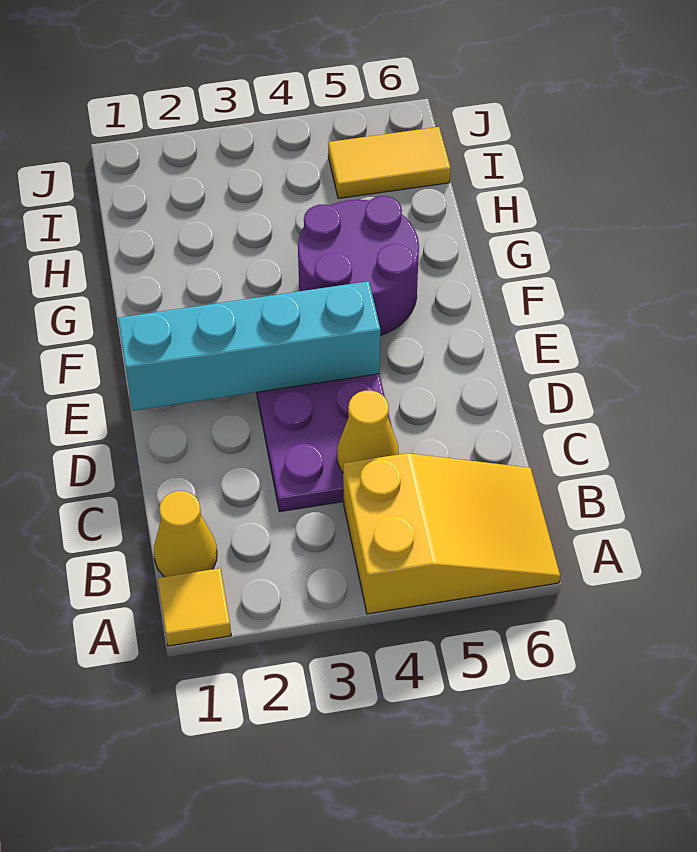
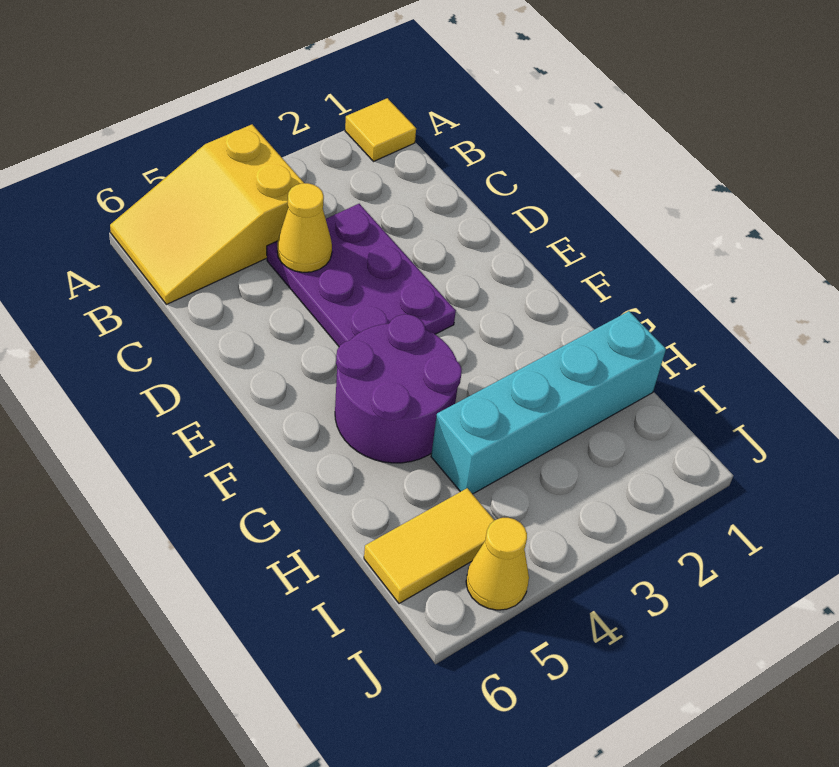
yellow cone B1 level 1 -> yellow cone J5 level 1
cyan brick E1:E4 level 2 -> cyan brick H1:H4 level 1

